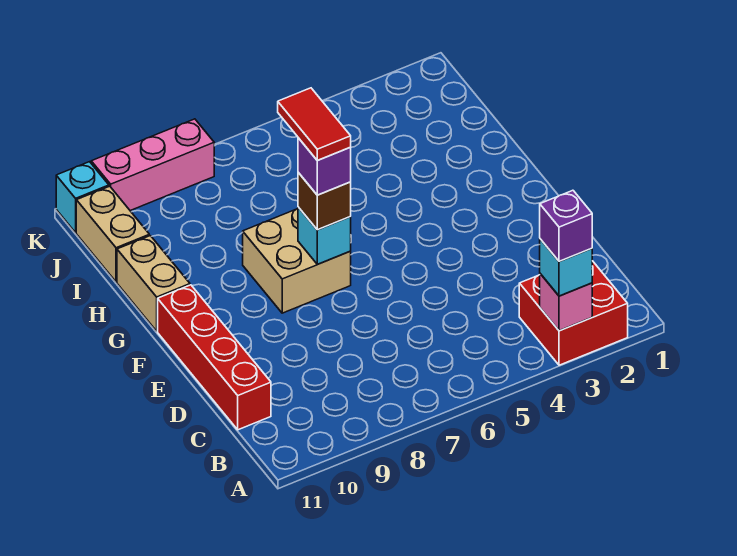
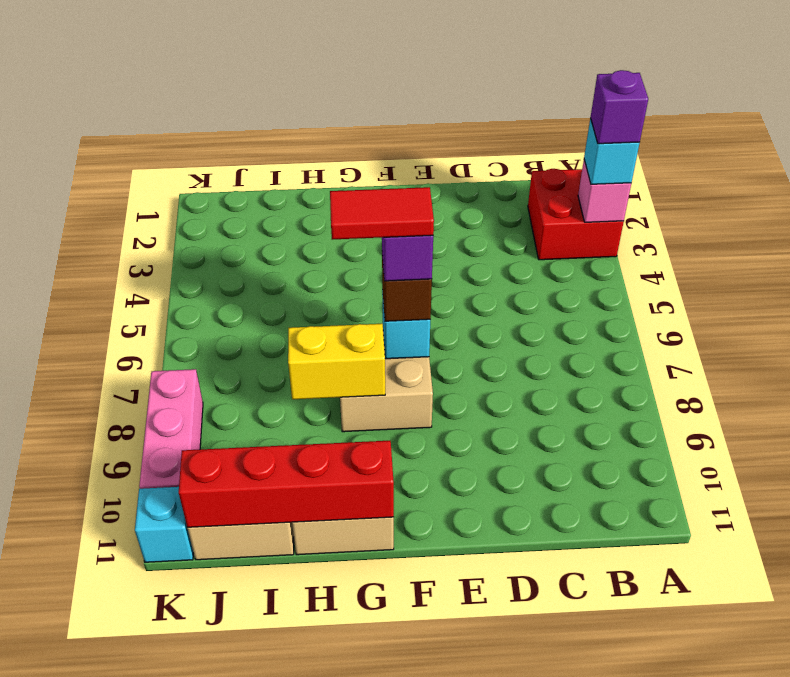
red brick C11:F11 level 1 -> red brick G11:J11 level 2
none -> yellow brick G8:H8 level 2

